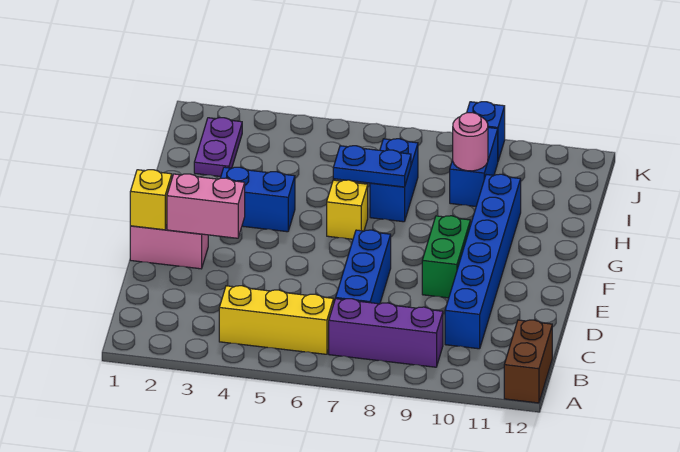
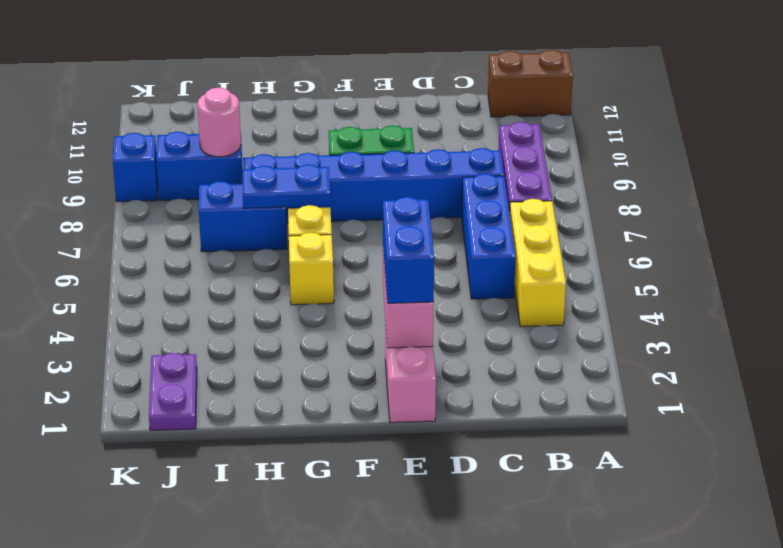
blue brick C7:E7 level 1 -> blue brick C5:C7 level 1
blue brick C10:H10 level 1 -> blue brick C8:H8 level 1
yellow brick E1 level 2 -> yellow brick G5 level 1
blue brick G3:G4 level 1 -> blue brick E2:E3 level 3
blue plate H6:H7 level 2 -> blue plate G7:H7 level 2
purple plate I2:J2 level 1 -> purple plate J1:J2 level 1

